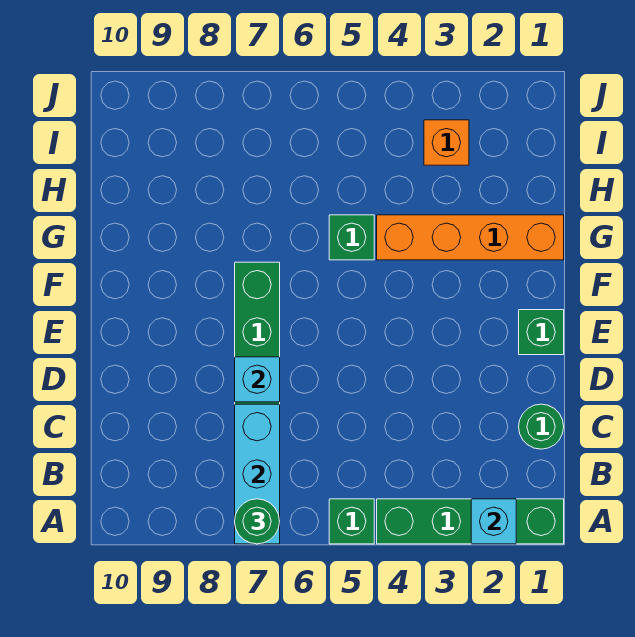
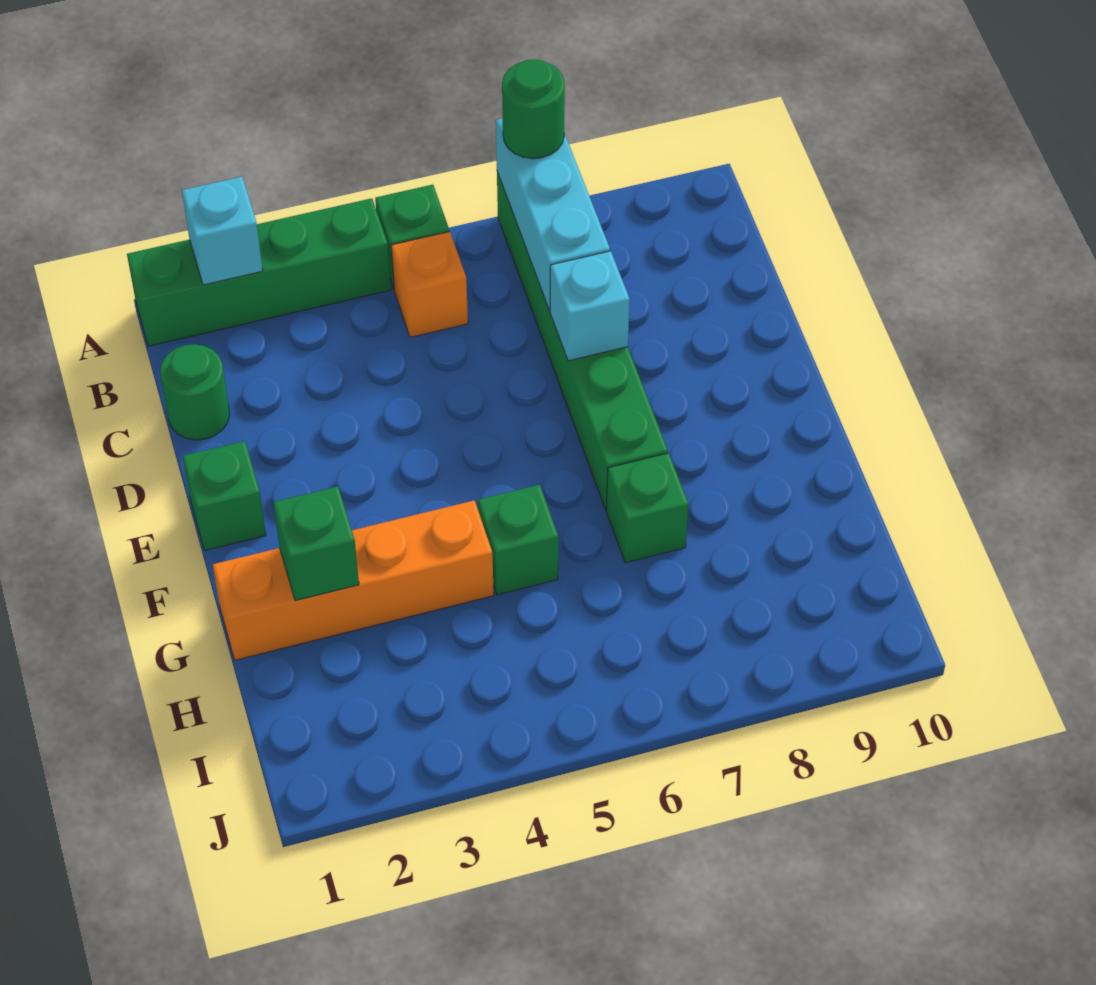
none -> green brick G2 level 2
none -> green brick G7 level 1
orange brick I3 level 1 -> orange brick B5 level 1

